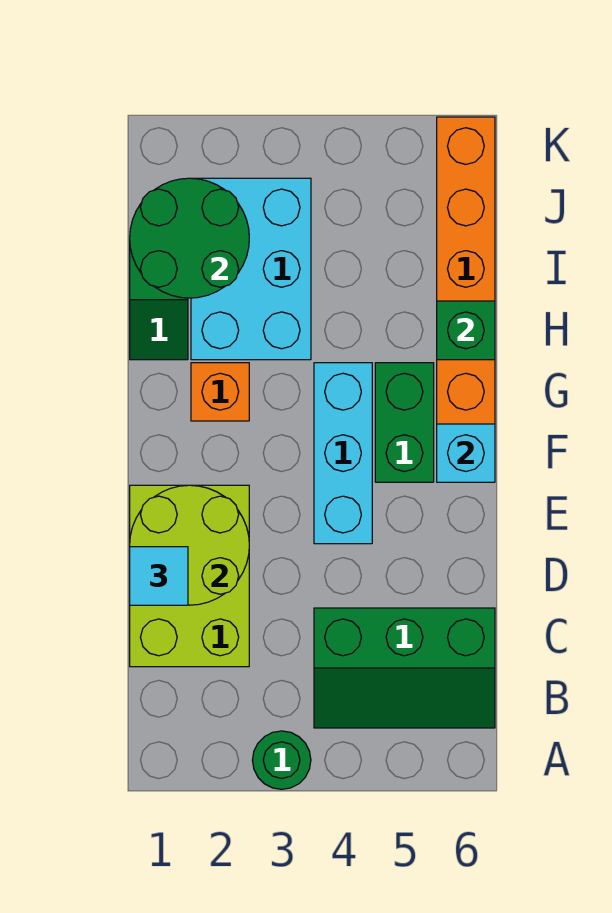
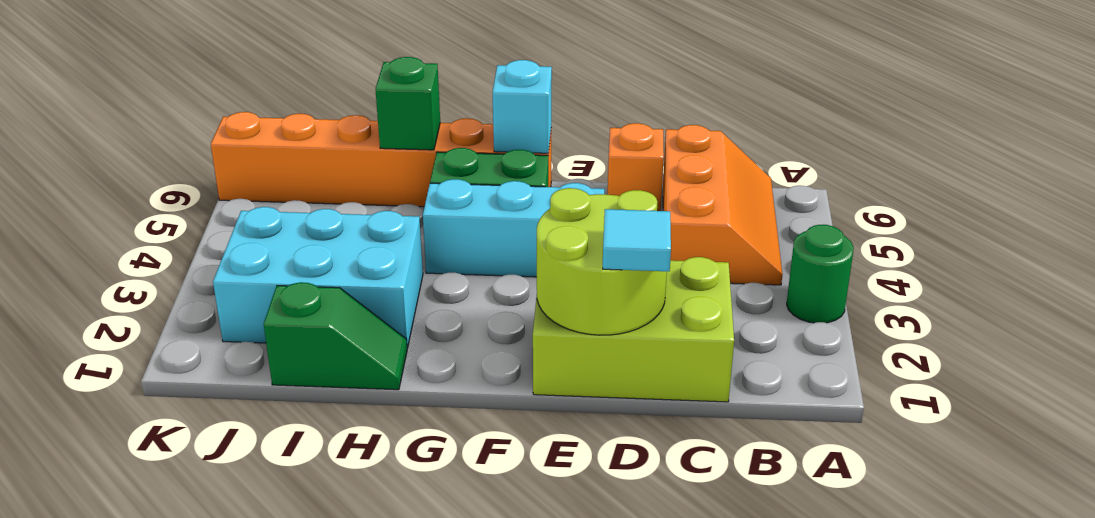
green slope B4:C6 level 1 top C -> orange slope B4:C6 level 1 top C
orange brick G2 level 1 -> orange brick D6 level 1
green round brick I1:J2 level 2 -> none

